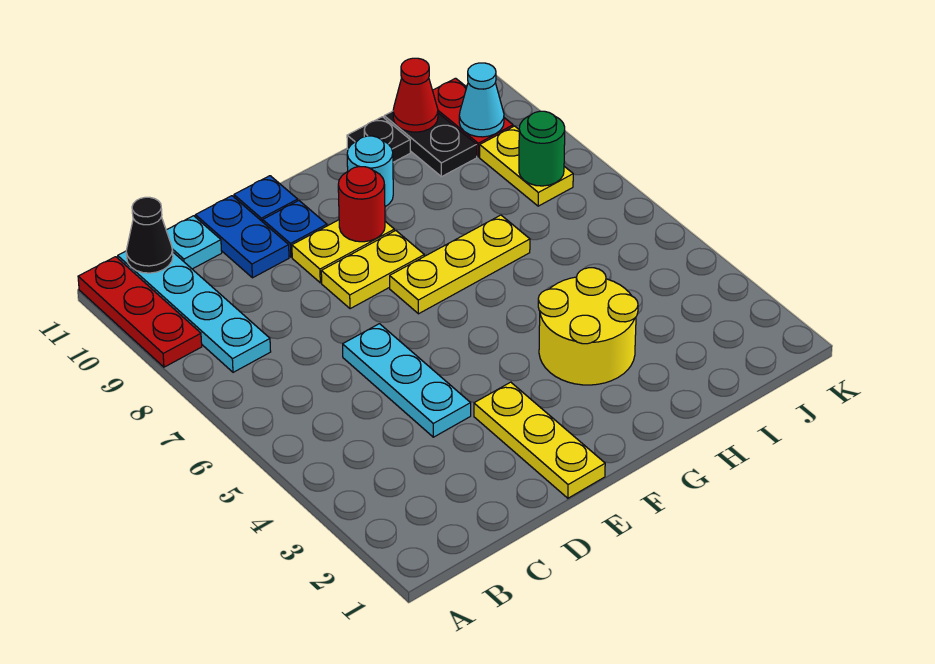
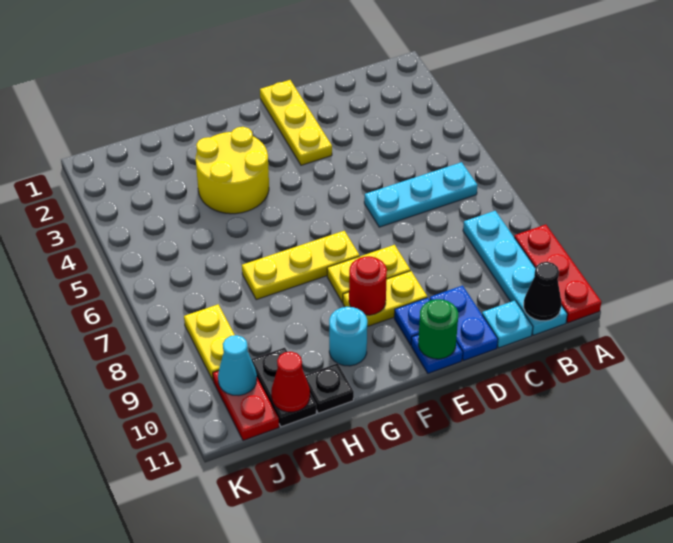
cyan plate D4:D6 level 1 -> cyan plate B6:D6 level 1
green round brick J8 level 2 -> green round brick E11 level 2

